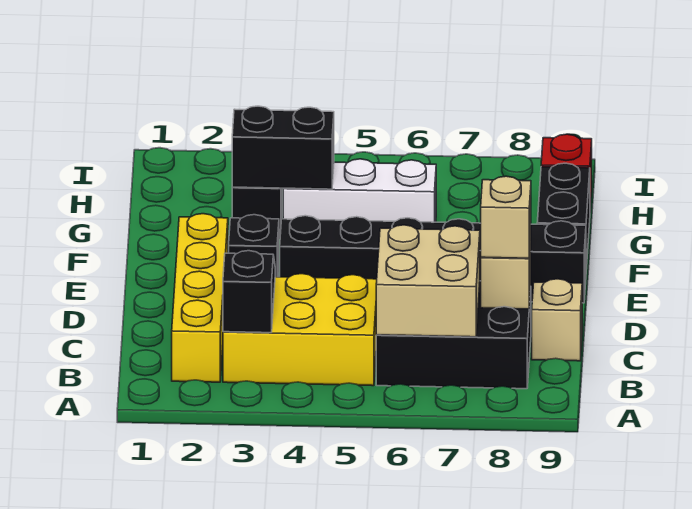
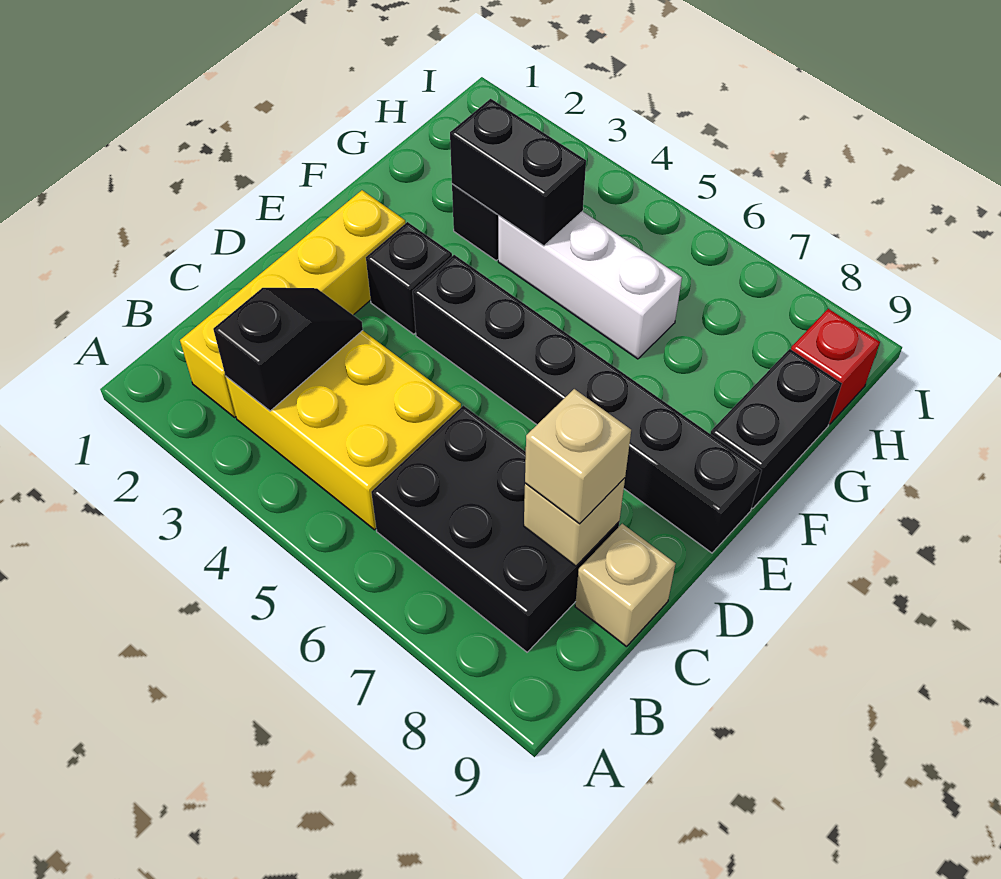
tan brick B6:C7 level 2 -> none

